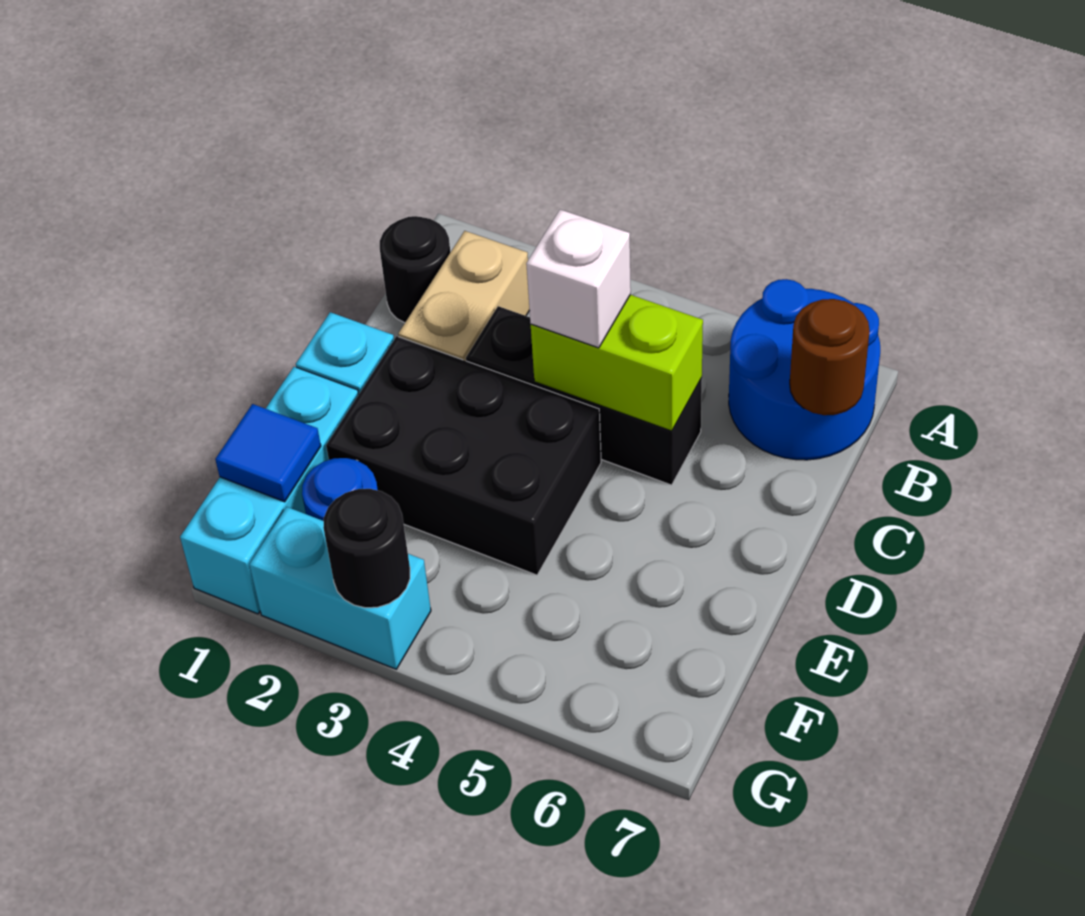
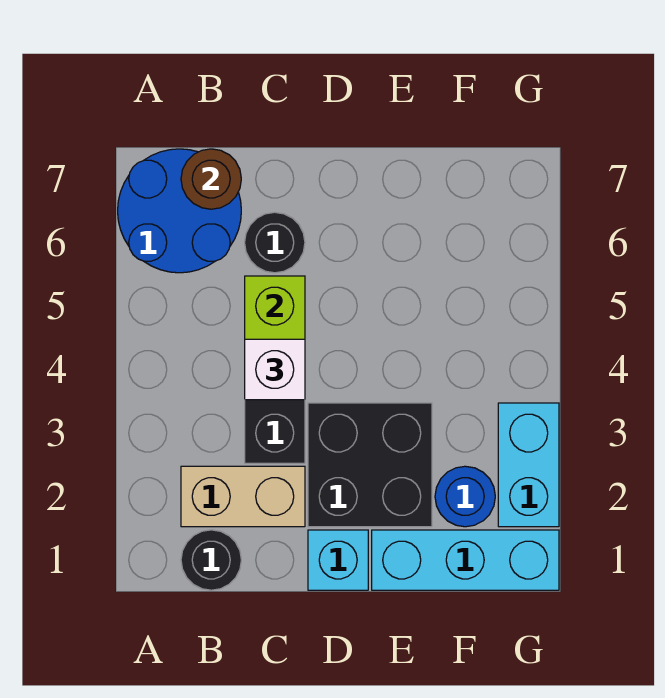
black brick D2:E4 level 1 -> black brick D2:E3 level 1
blue tile F1 level 2 -> none
black round brick G3 level 2 -> black round brick C6 level 1

